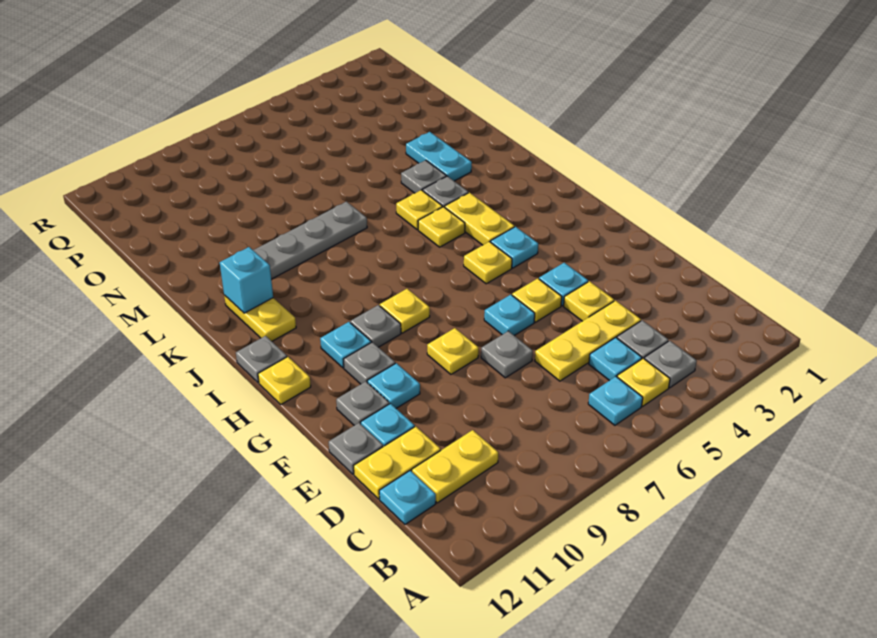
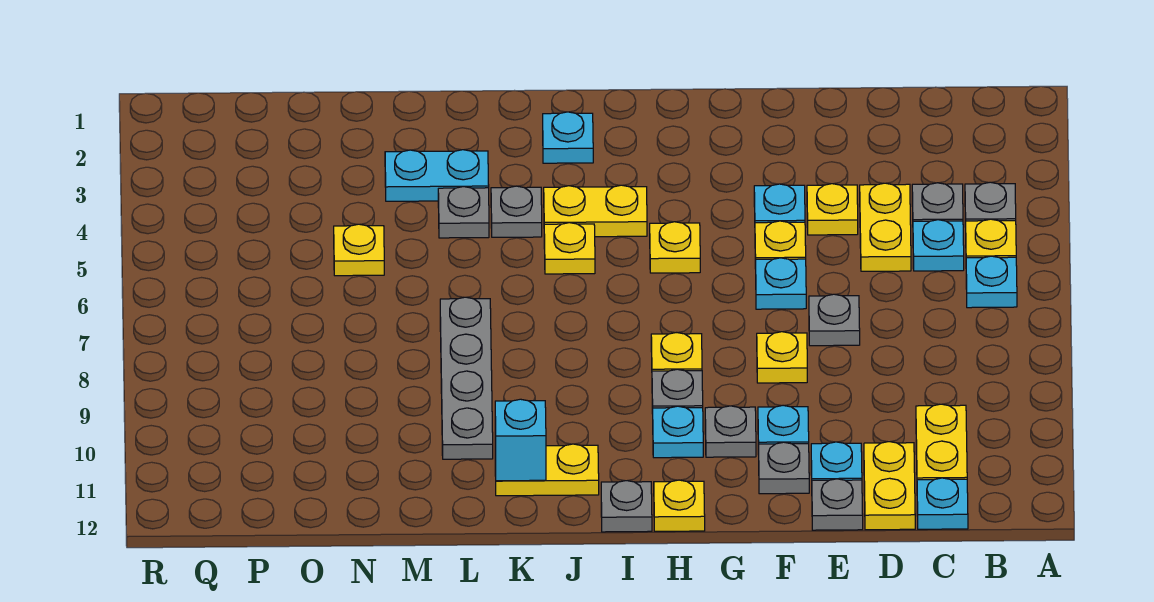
yellow plate D4:D6 level 1 -> yellow plate D4:D5 level 1
cyan plate H4 level 1 -> cyan plate J2 level 1
yellow plate K5 level 1 -> yellow plate N5 level 1

